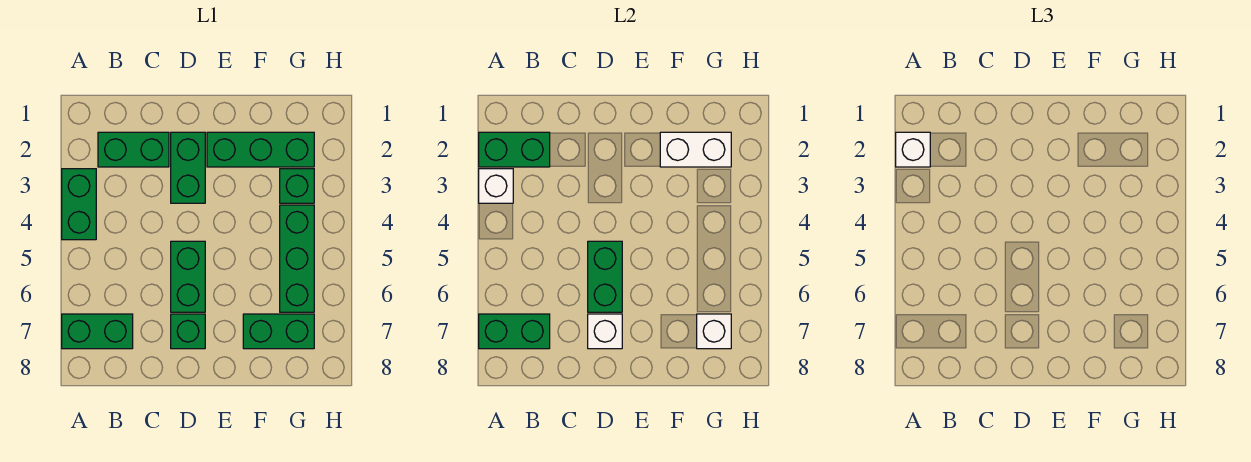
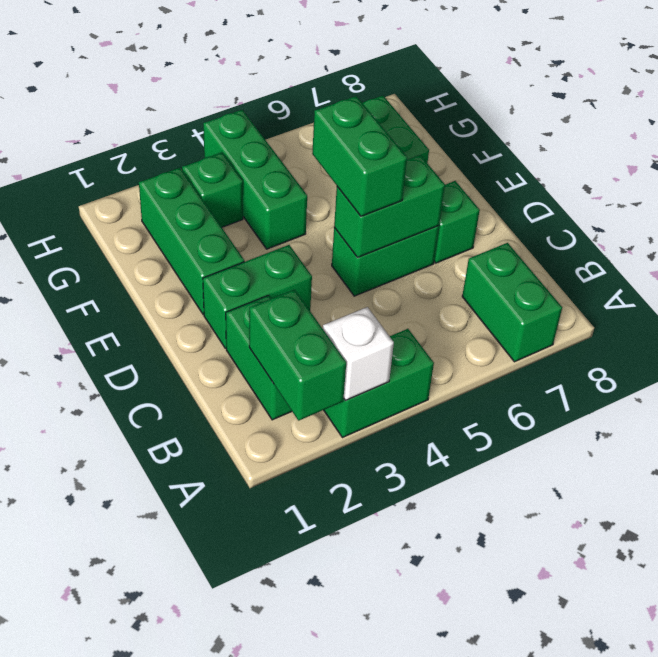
white brick A2 level 3 -> none
green brick A7:B7 level 2 -> green brick D5:E5 level 3
white brick D7 level 2 -> none
white brick F2:G2 level 2 -> none
green brick G4:G6 level 1 -> green brick F4:H4 level 1
white brick G7 level 2 -> none

